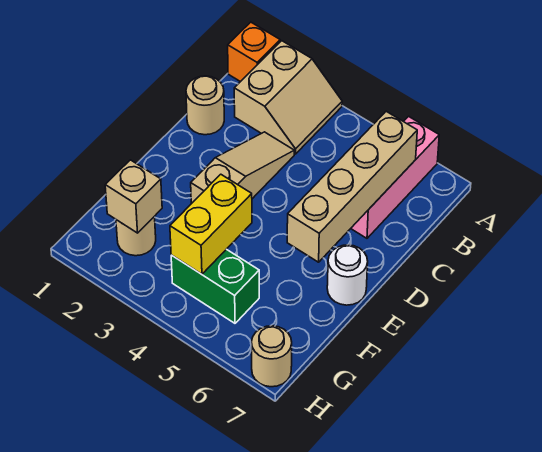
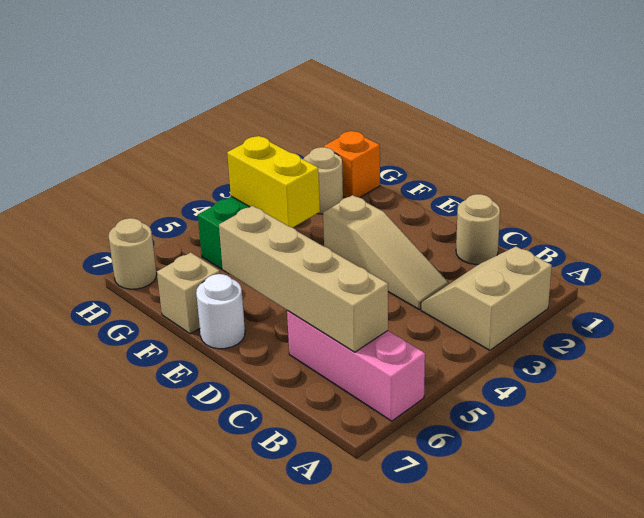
orange brick A1 level 1 -> orange brick G1 level 1
tan slope A2:B3 level 1 top 2 -> tan slope A2:B3 level 1 top A
tan brick G2 level 2 -> tan brick F7 level 1

